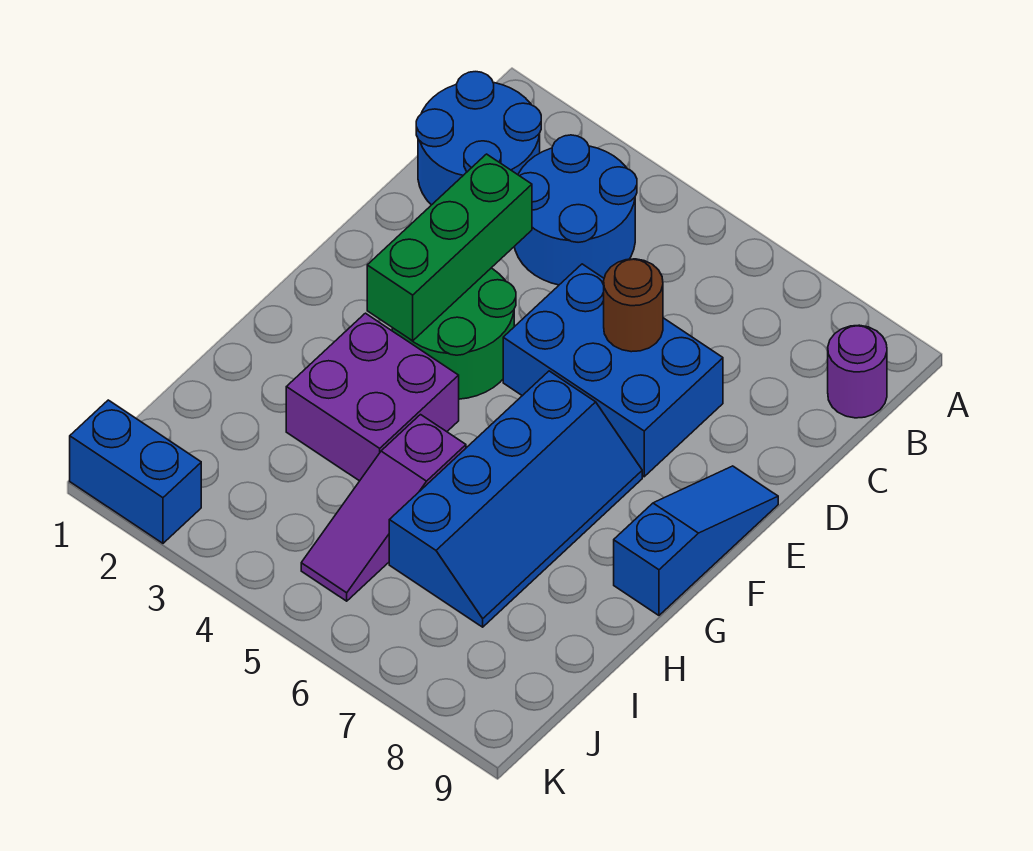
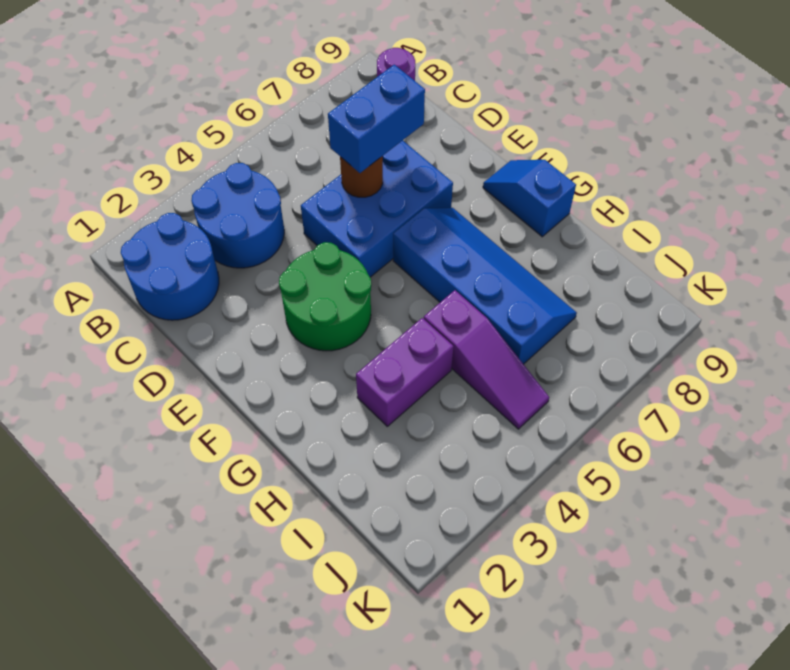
green brick D3:F3 level 2 -> none
blue slope E9:G9 level 1 top G -> blue slope F9:G9 level 1 top G
purple brick G3:H4 level 1 -> purple brick H3:H4 level 1
blue brick K1:K2 level 1 -> blue brick D6:D7 level 3

